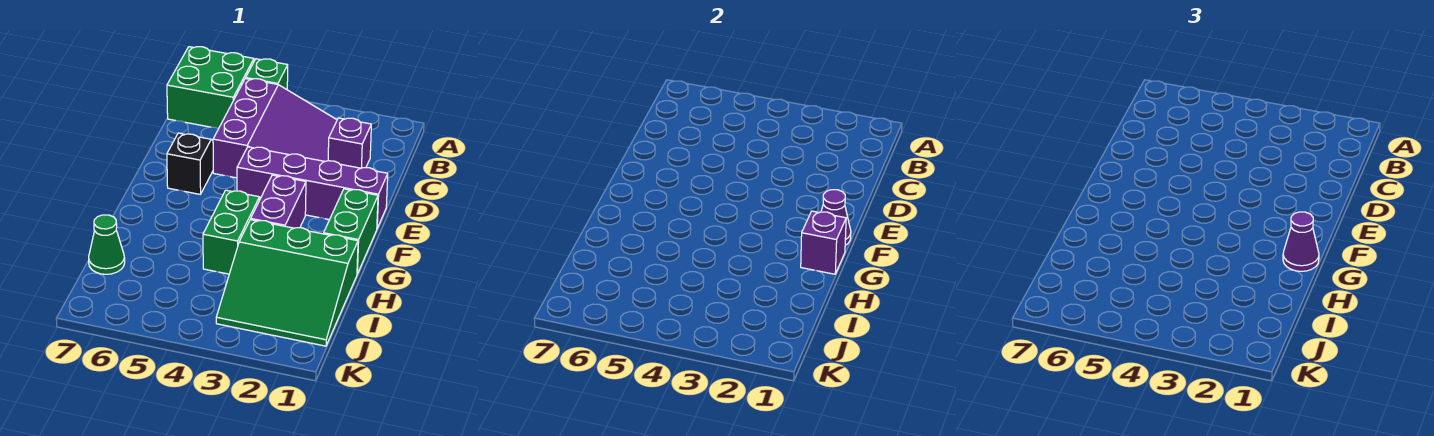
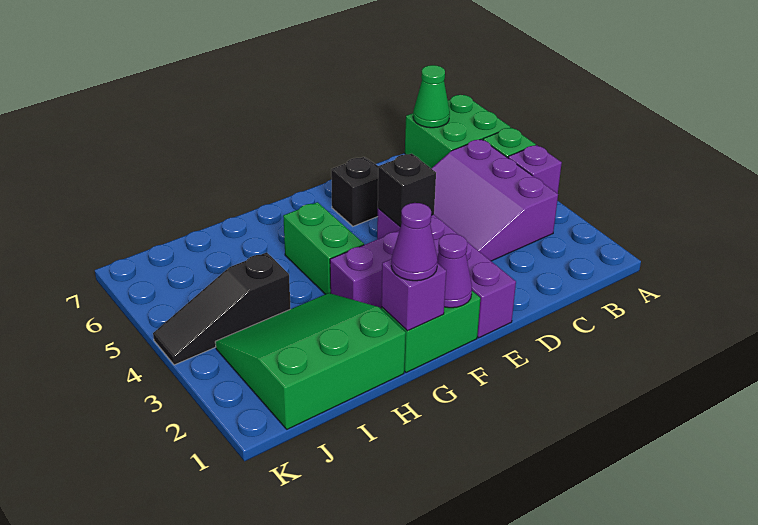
purple slope B3:D5 level 1 top 5 -> purple slope B3:D5 level 1 top B
purple brick C2 level 1 -> purple brick A4 level 1
none -> black brick E4 level 2
green brick G4:H4 level 1 -> green brick G4:G5 level 1
green slope H1:J3 level 1 top H -> green slope H1:J3 level 1 top 1
none -> black slope I4:K4 level 1 top I
green cone I7 level 1 -> green cone B7 level 2

